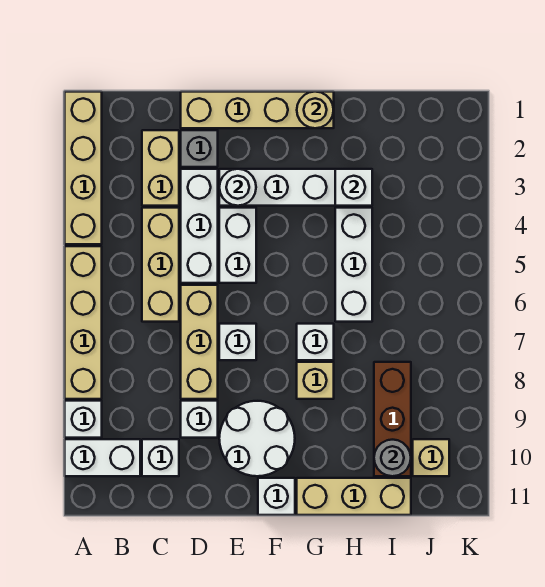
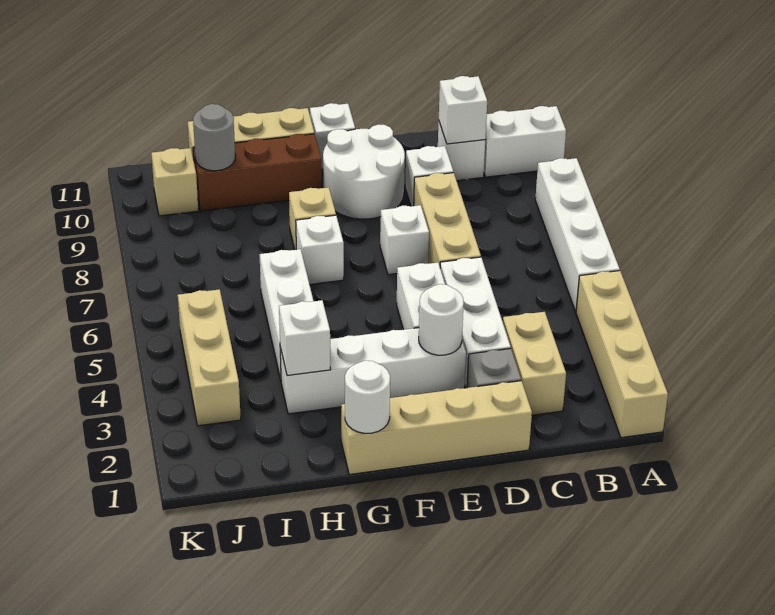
tan brick A5:A8 level 1 -> white brick A5:A8 level 1
white brick A9 level 1 -> white brick C10 level 2
tan brick C4:C6 level 1 -> tan brick J3:J5 level 1
tan round brick G1 level 2 -> white round brick G1 level 2
brown brick I8:I10 level 1 -> brown brick G10:I10 level 1

